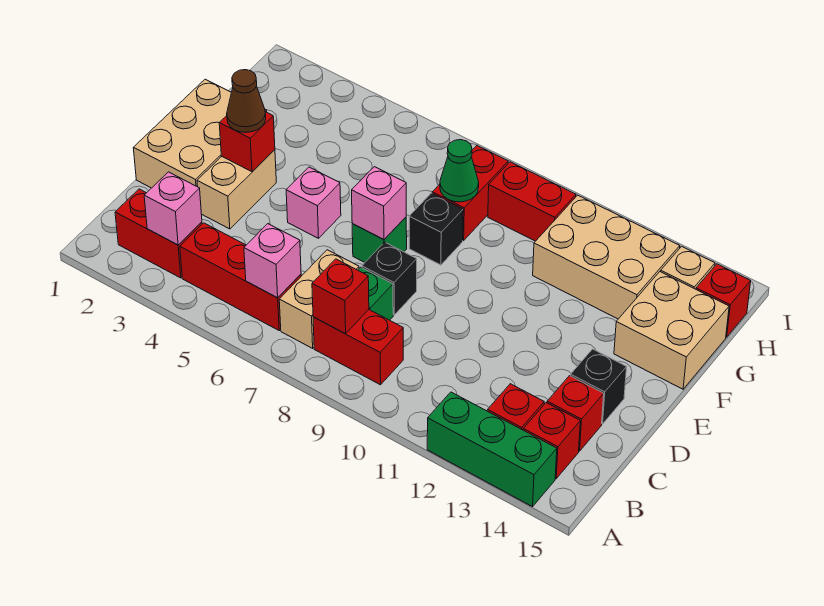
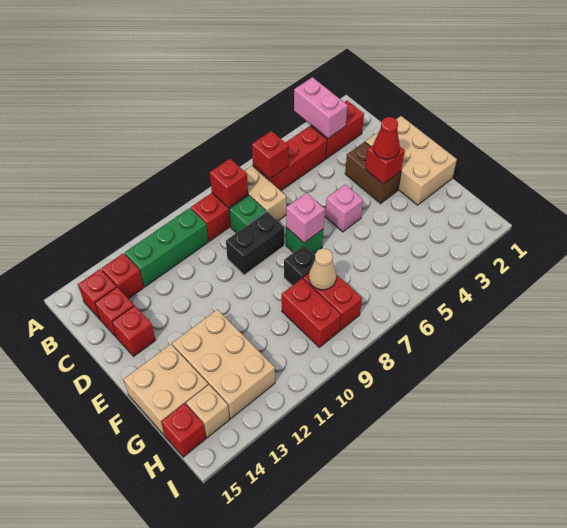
green brick A12:A14 level 1 -> green brick B10:B12 level 1
pink brick B3 level 2 -> pink brick A3:B3 level 2
pink brick B6 level 2 -> red brick B6 level 2
tan brick D3:E3 level 1 -> brown brick D3:E3 level 1
black brick D8 level 1 -> black brick D8:D9 level 1
black brick D14 level 1 -> red brick D14 level 1
brown cone E3 level 3 -> red cone E3 level 3
green cone G8 level 2 -> tan cone G8 level 2
tan brick G11:H13 level 1 -> tan brick F12:H13 level 1
red brick H9:H10 level 1 -> red brick G9:H9 level 1

